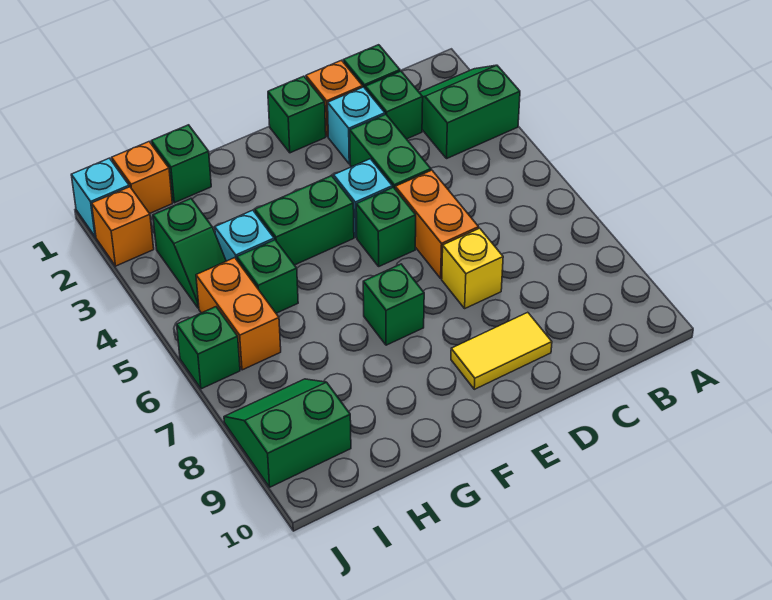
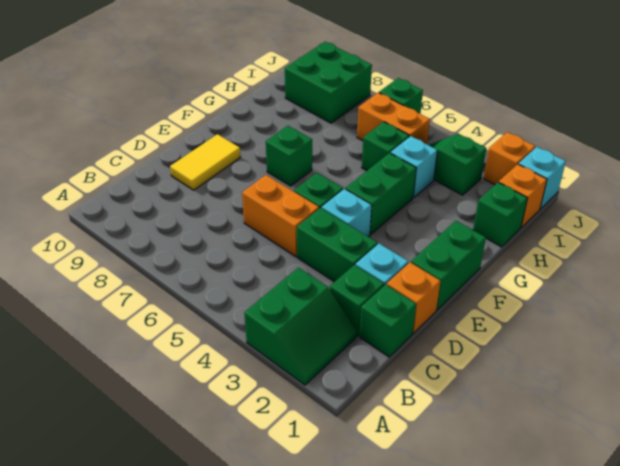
yellow brick D7 level 1 -> none
green brick E1 level 1 -> green brick E1:F1 level 1
green slope I8:J9 level 1 top 9 -> green brick I8:J9 level 1

